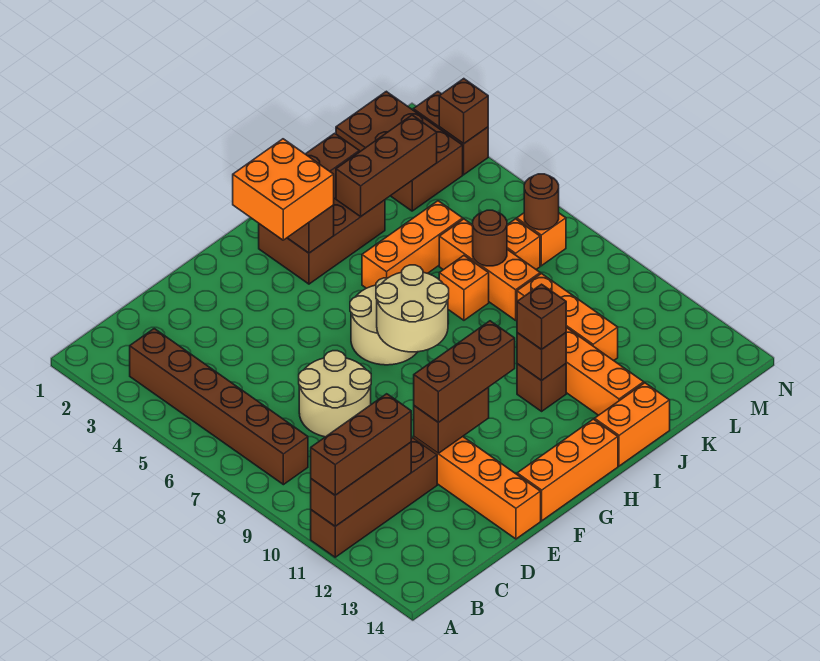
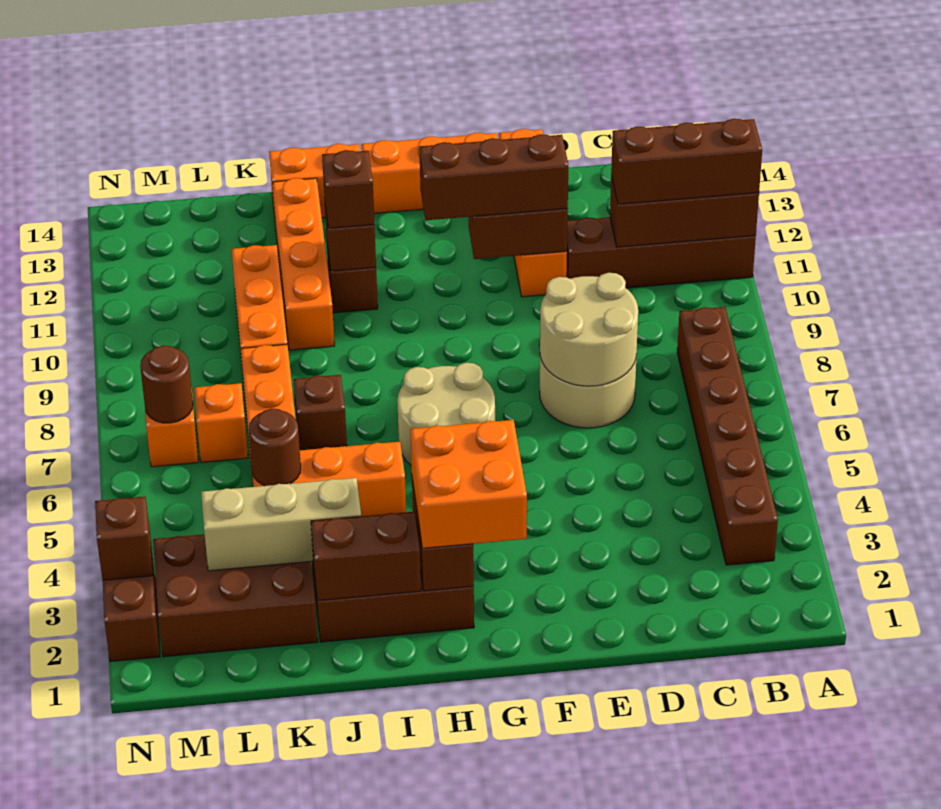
tan round brick G7:H8 level 2 -> tan round brick D7:E8 level 2
brown brick J3:L3 level 2 -> tan brick J3:L3 level 2
orange brick J7 level 1 -> brown brick J7 level 1
brown round brick K7 level 2 -> brown round brick K5 level 2
brown brick L1:M3 level 1 -> brown brick K2:M3 level 1

